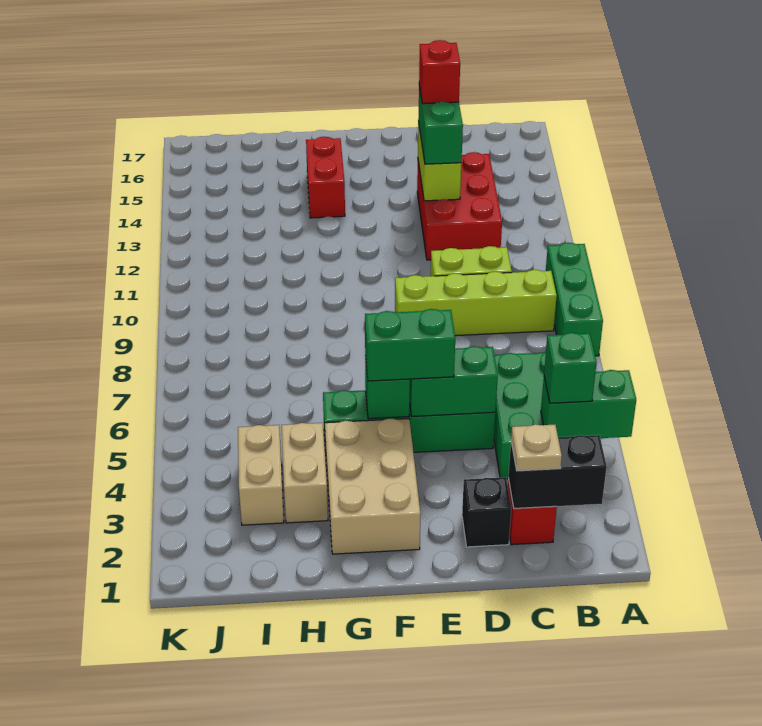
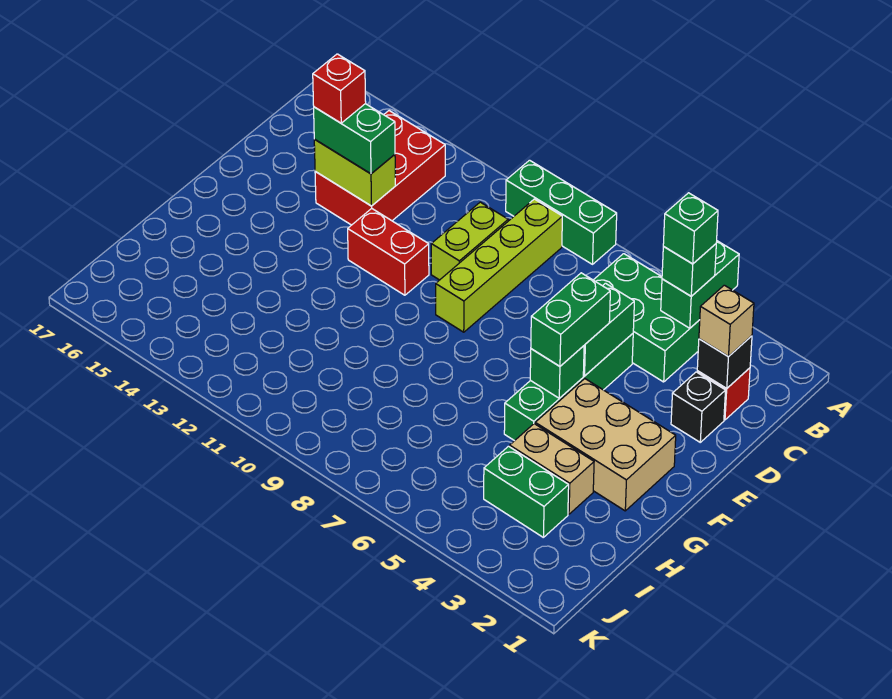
black brick B2:C2 level 2 -> black brick C2 level 2
none -> green brick B4 level 4
tan plate C2 level 3 -> tan brick C2 level 3
red brick C12:D14 level 1 -> red brick B13:D14 level 1
red brick G14:G15 level 1 -> red brick E11:E12 level 1
tan brick I3:I4 level 1 -> green brick I3:I4 level 1

